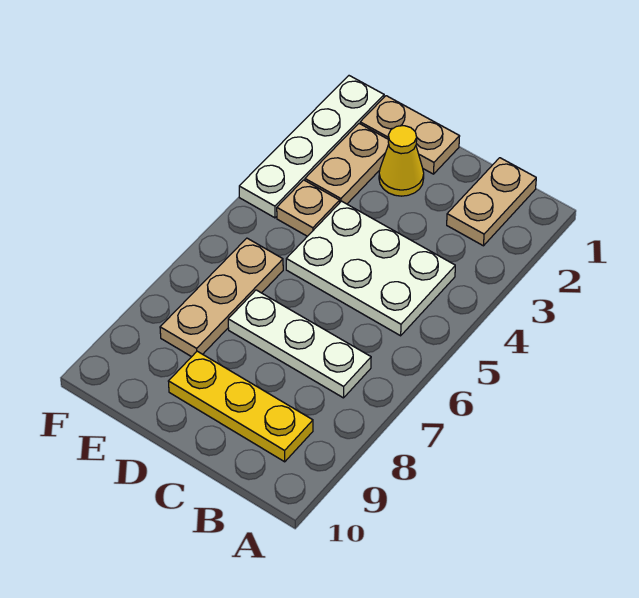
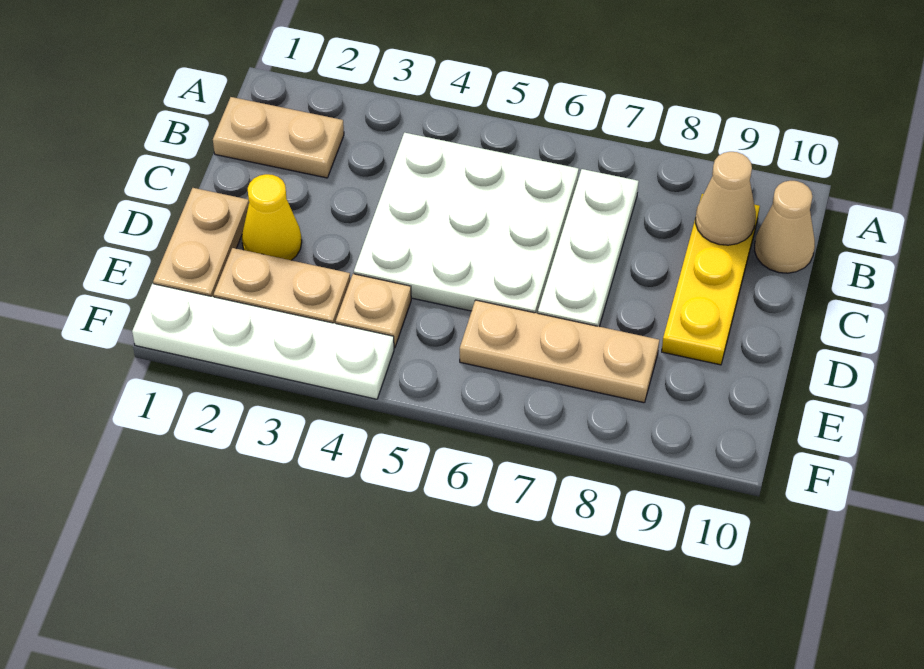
white plate B4:D5 level 1 -> white plate B4:D6 level 1
none -> tan cone B9 level 2
none -> tan cone B10 level 1

